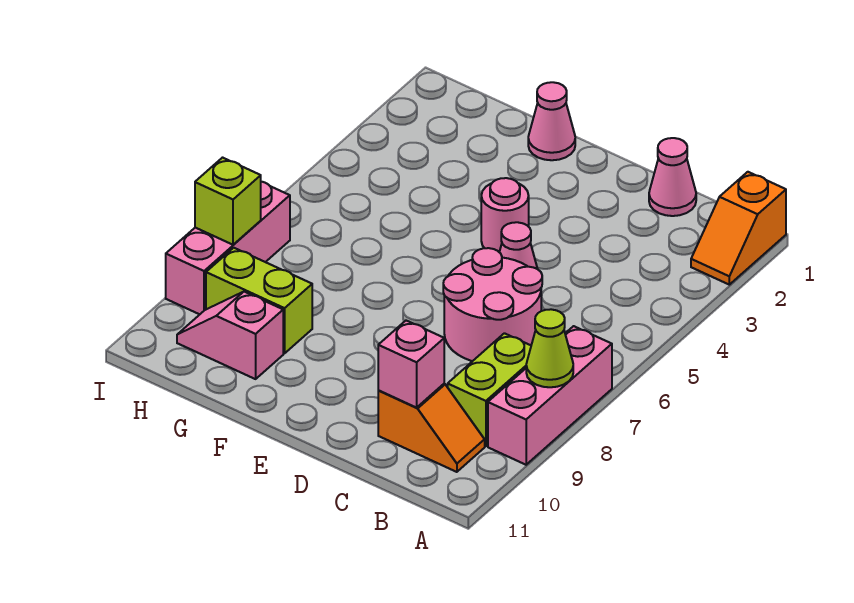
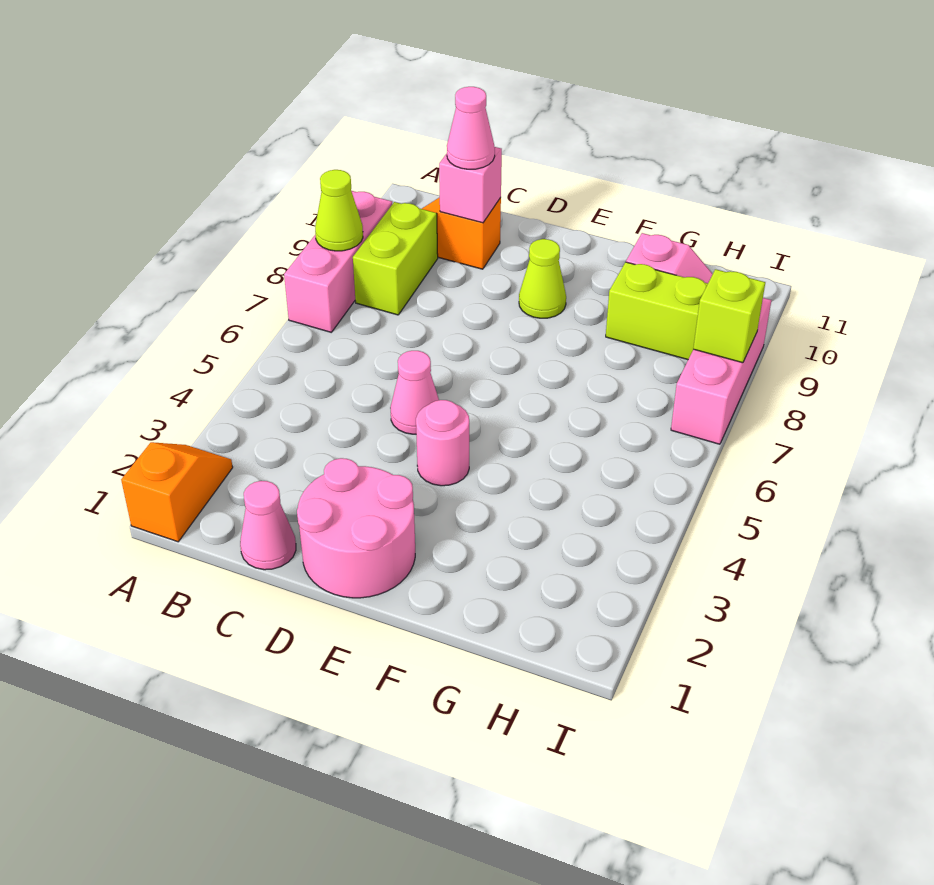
pink round brick C6:D7 level 1 -> pink round brick D1:E2 level 1
none -> lime cone E9 level 1
pink cone F1 level 1 -> pink cone C10 level 3

